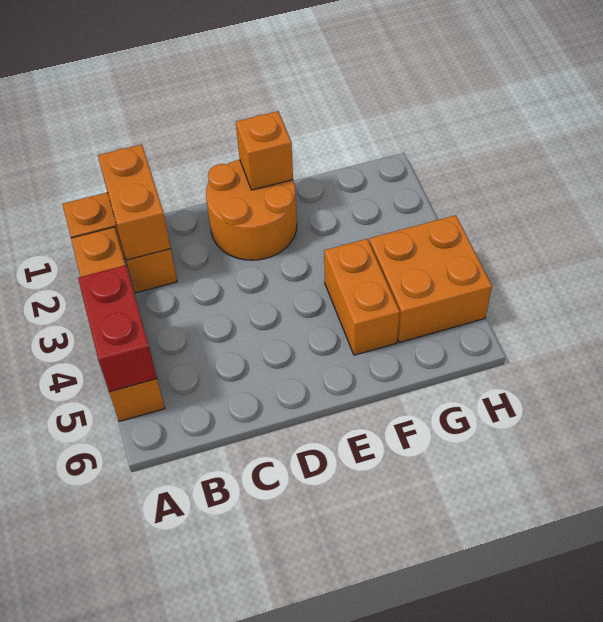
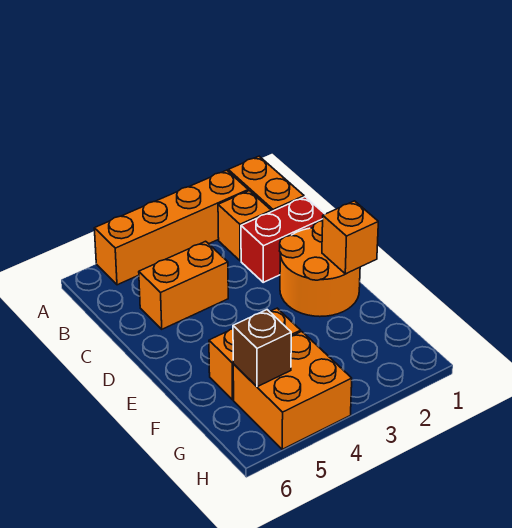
red brick A4:A5 level 2 -> red brick C1:C2 level 1
orange brick B1:B2 level 2 -> orange brick C4:C5 level 1
none -> brown brick G5 level 2

